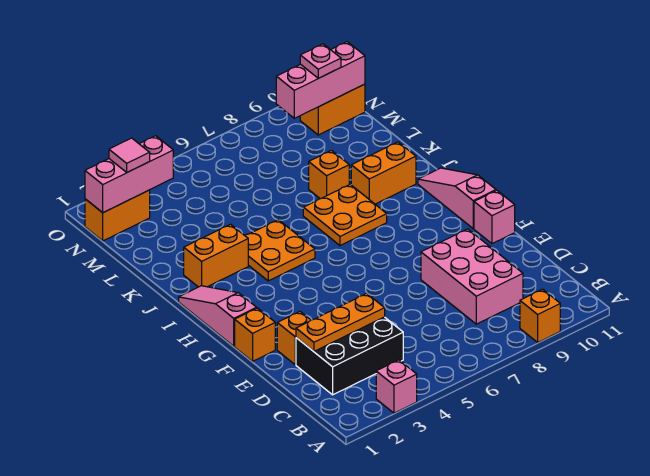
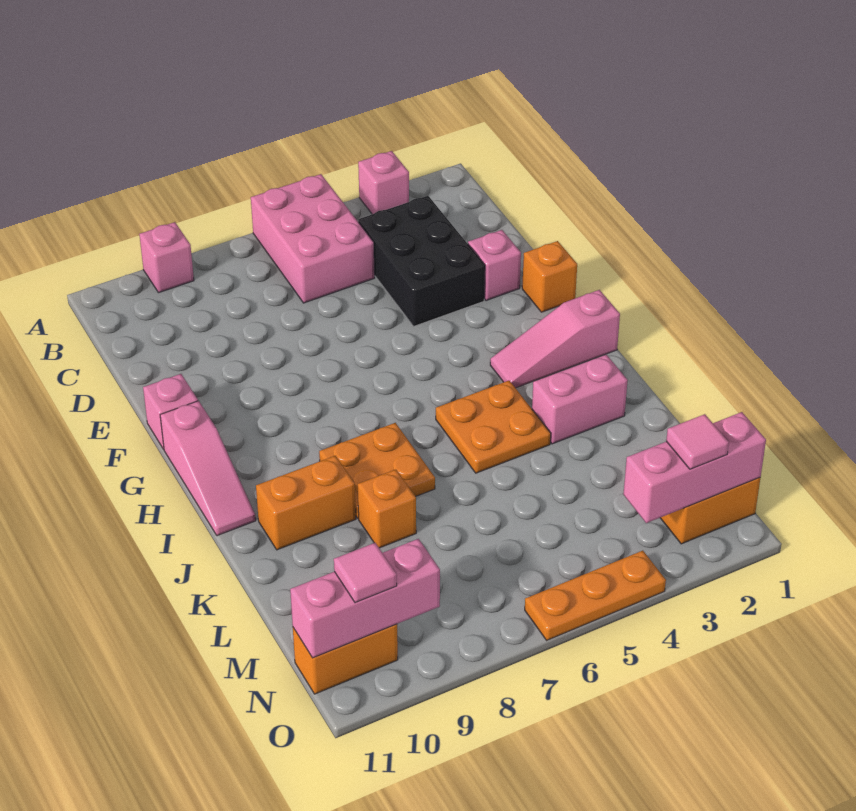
orange brick A9 level 1 -> pink brick A9 level 1
black brick C2:D4 level 1 -> black brick C3:E4 level 1
pink brick C8:E9 level 1 -> pink brick A5:C6 level 1
orange plate D2:D4 level 2 -> orange plate O4:O6 level 1
orange brick E2 level 1 -> pink brick E2 level 1
pink slope G1:I1 level 1 top G -> pink slope H1:H3 level 1 top 1
orange brick J2:J3 level 1 -> pink brick J2:J3 level 1
pink plate N10 level 3 -> pink tile N10 level 3

